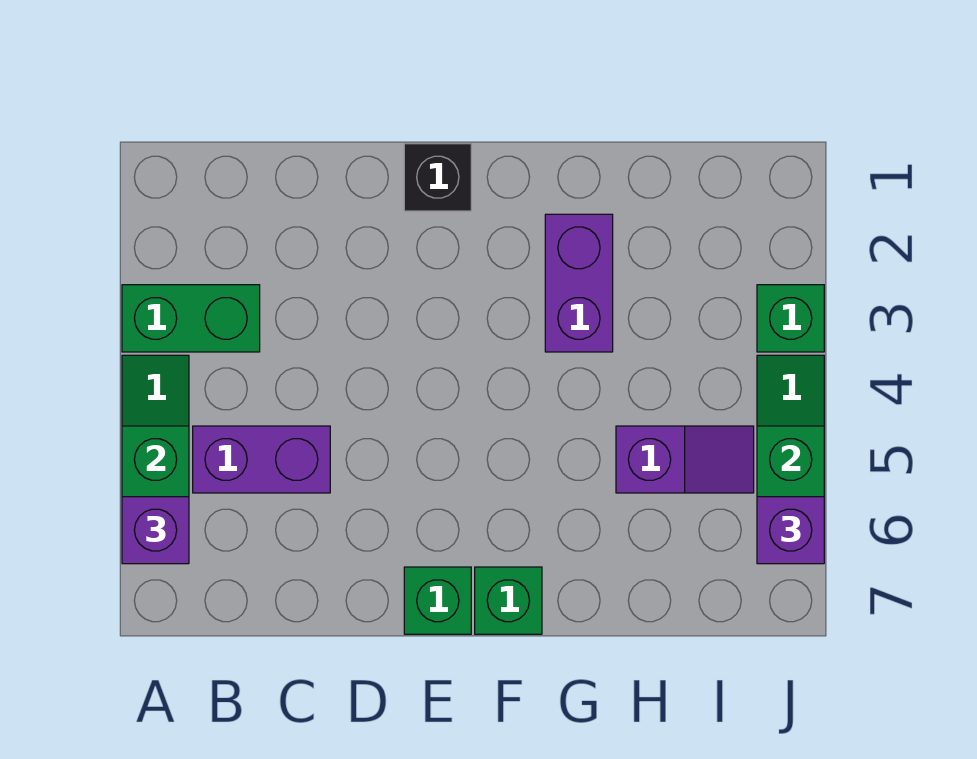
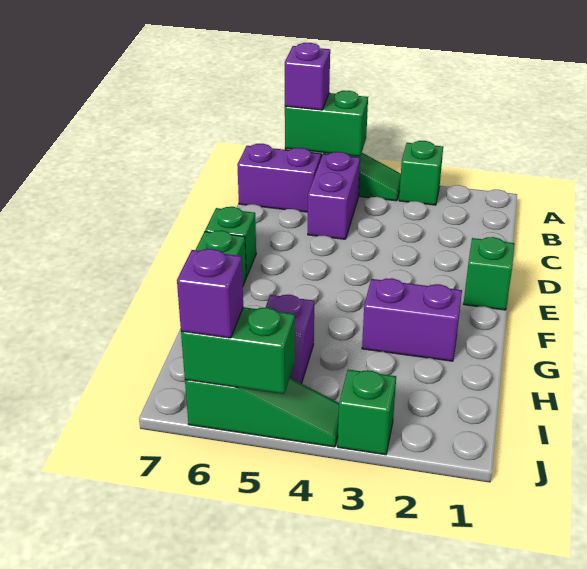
green brick A3:B3 level 1 -> green brick A3 level 1
none -> purple brick B6:B7 level 1
black brick E1 level 1 -> green brick E1 level 1

